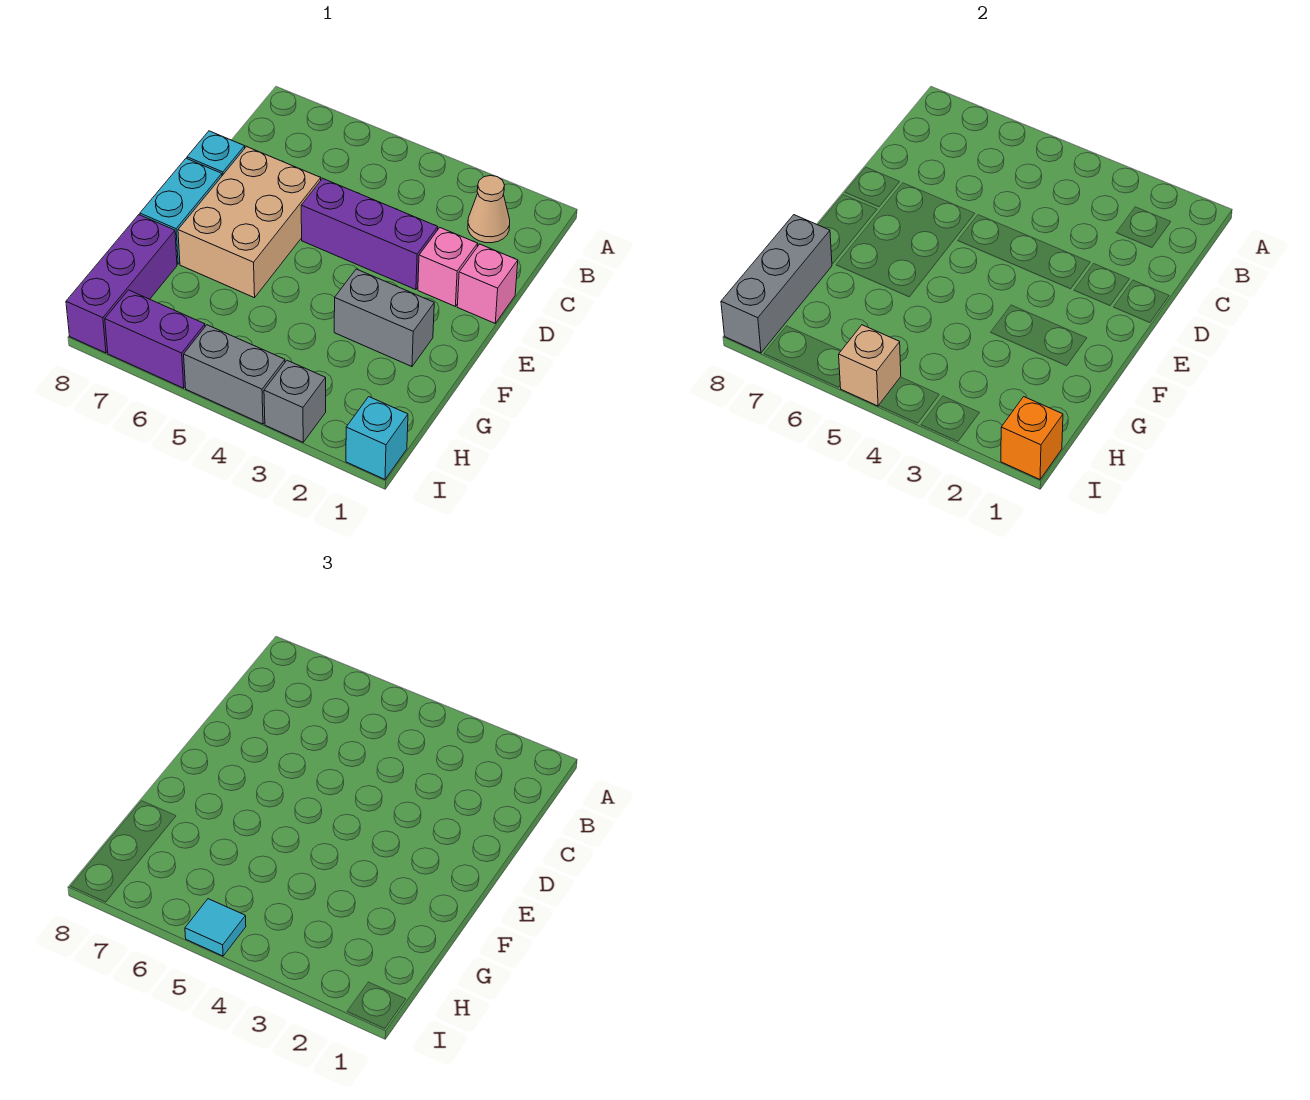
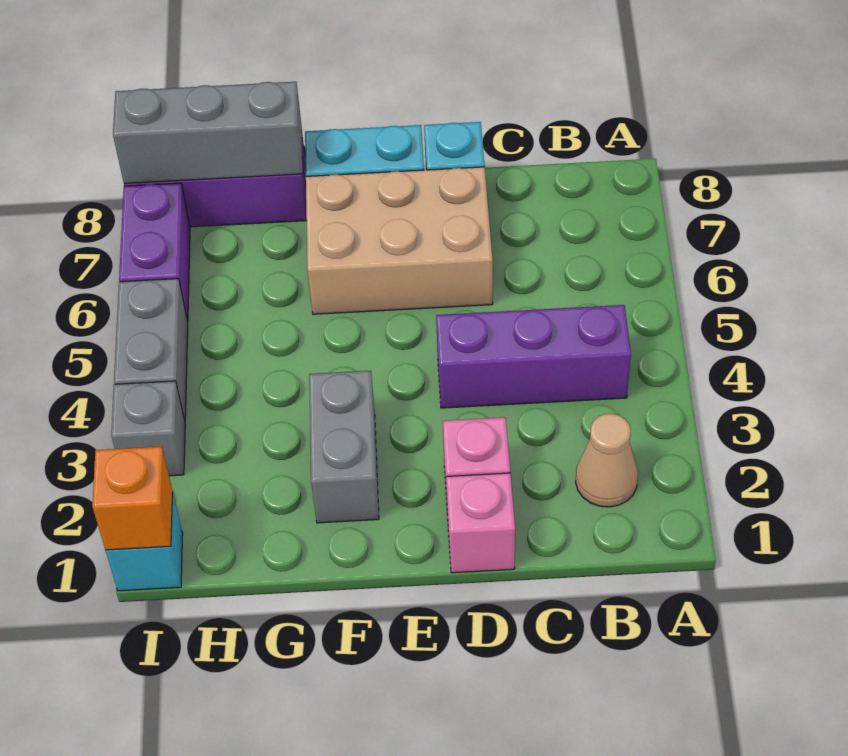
purple brick D3:D5 level 1 -> purple brick B4:D4 level 1
tan brick I5 level 2 -> none
cyan tile I5 level 3 -> none

